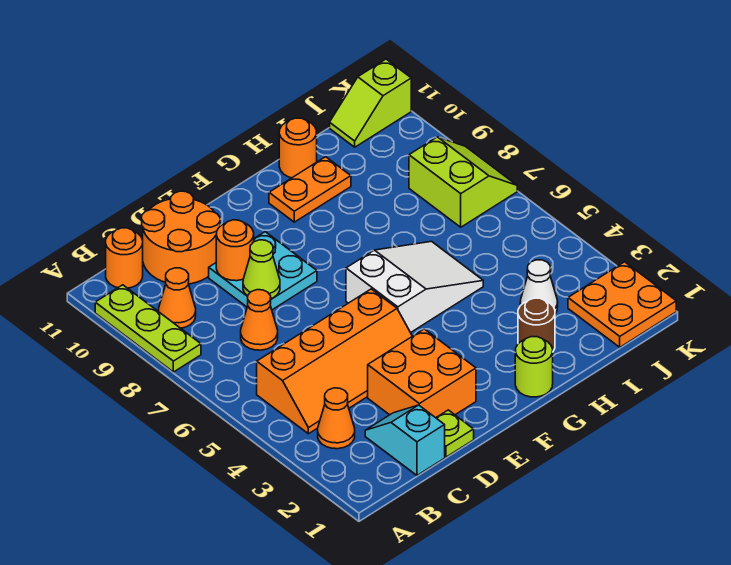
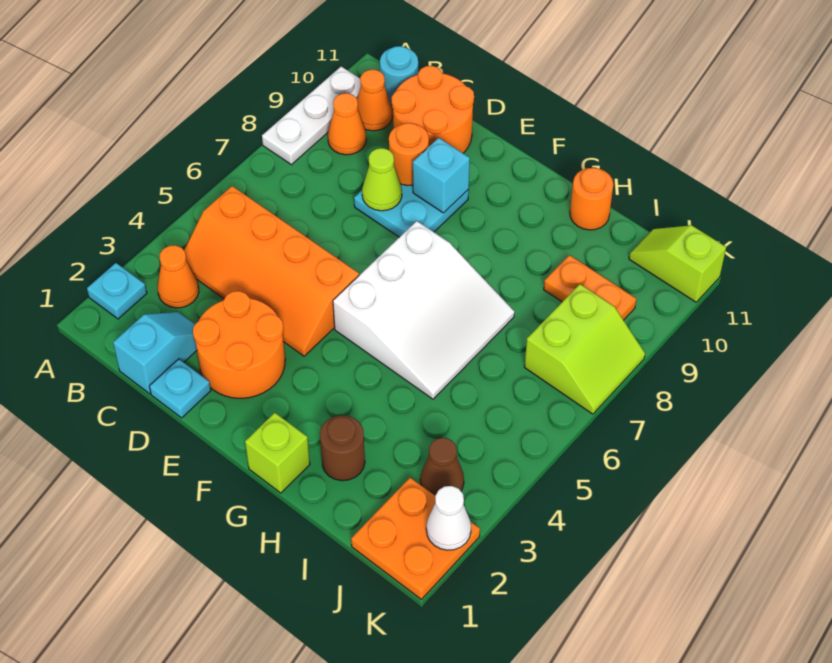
none -> cyan plate A2 level 1
lime plate A8:A10 level 1 -> white plate A8:A10 level 1
orange round brick B11 level 1 -> cyan round brick B11 level 1
orange cone C7 level 1 -> orange cone B10 level 1
lime plate D1 level 1 -> cyan plate D1 level 1
orange brick D2:E3 level 1 -> orange round brick D2:E3 level 1
none -> cyan brick E9 level 2
white slope F5:H6 level 1 top F -> white slope F5:H7 level 1 top F
lime round brick G1 level 1 -> lime brick G1 level 1
orange plate G10:H10 level 1 -> orange plate I9:J9 level 1
white cone I3 level 1 -> white cone K2 level 2
none -> brown cone J3 level 1

